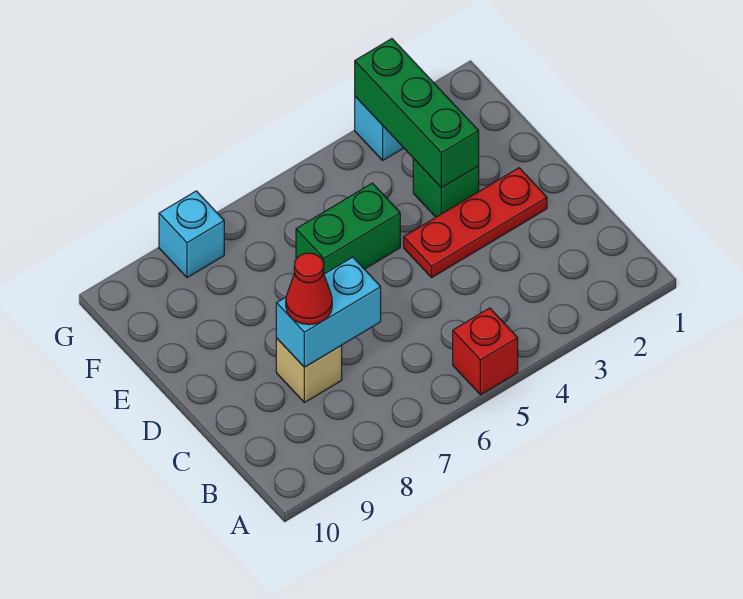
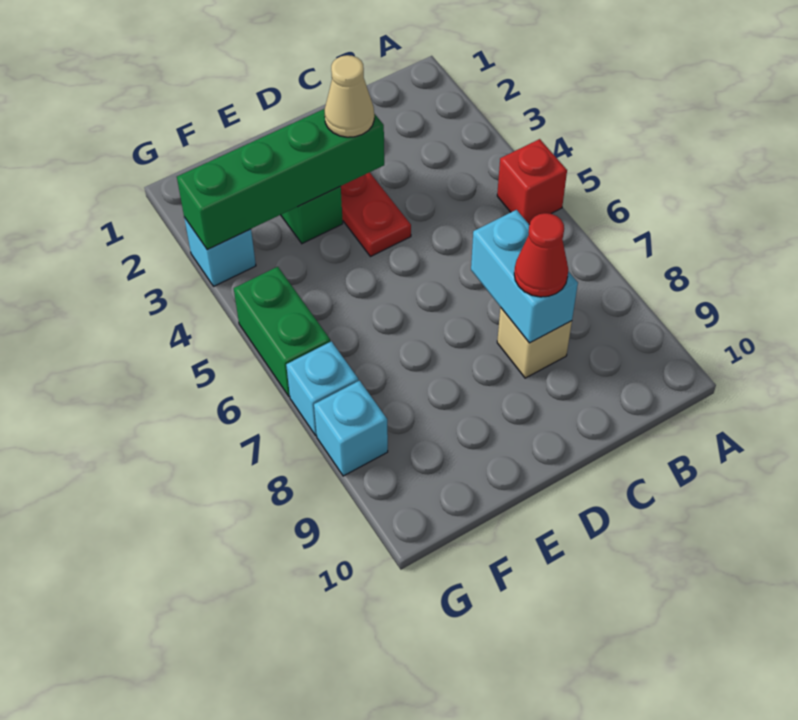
none -> tan cone D3 level 3
green brick E3:G3 level 2 -> green brick D3:G3 level 2
green brick E5:E6 level 1 -> green brick G5:G6 level 1
none -> cyan brick G7 level 1

